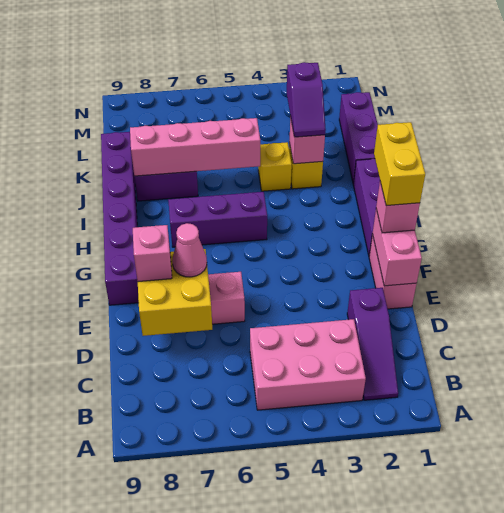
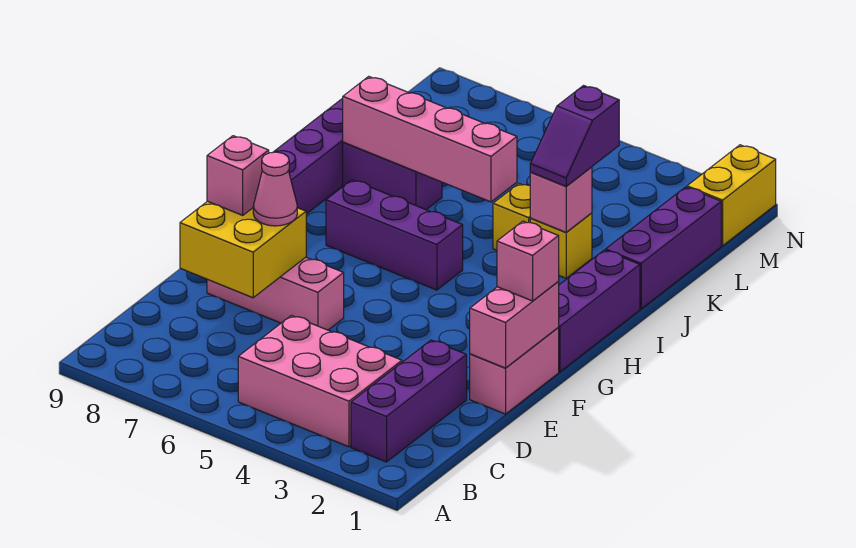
purple slope B2:D2 level 1 top D -> purple brick B2:D2 level 1
yellow brick F1:G1 level 4 -> yellow brick M1:N1 level 1

